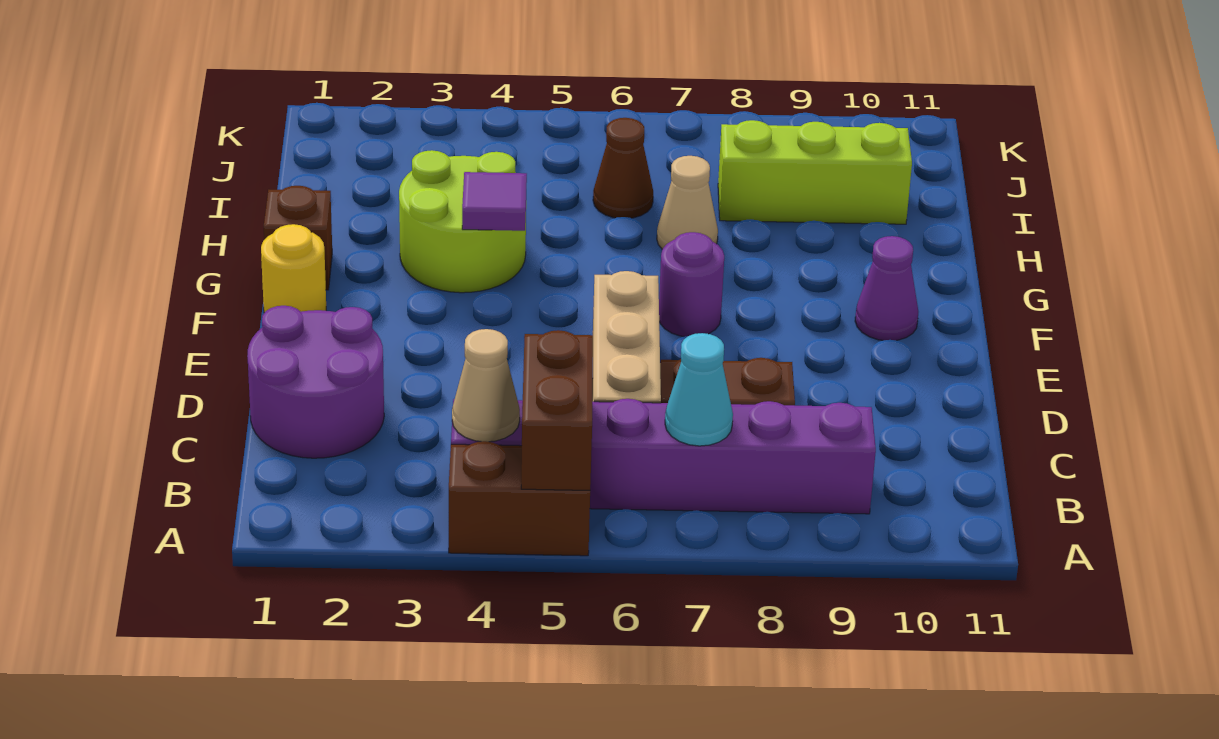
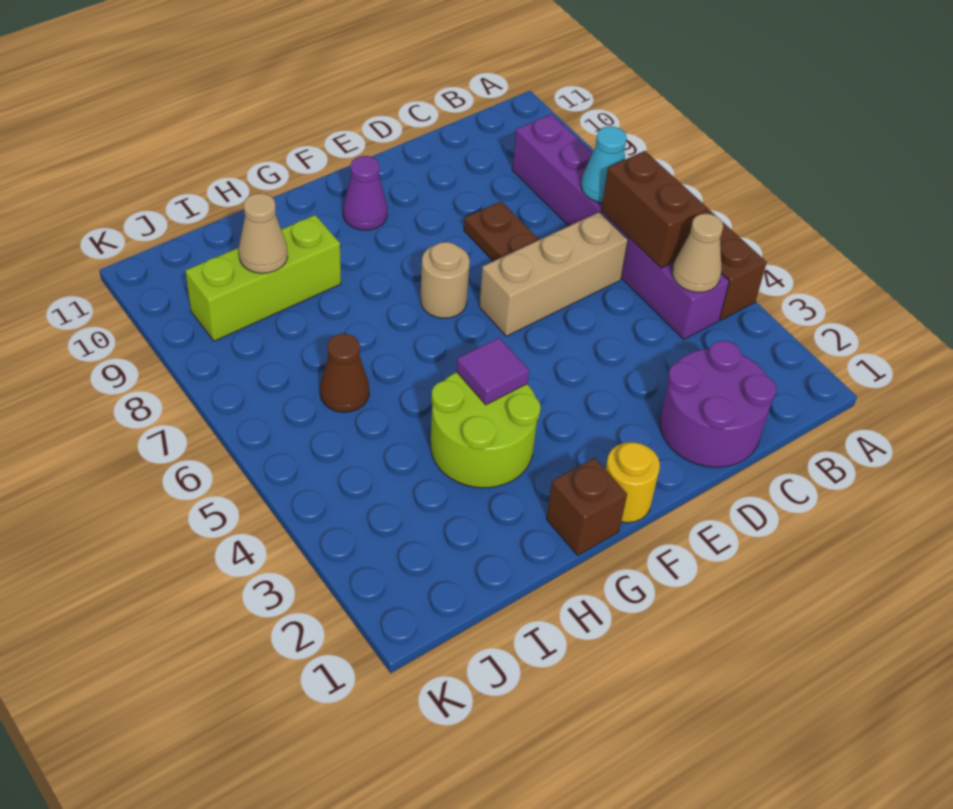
brown brick A5:B5 level 2 -> brown brick B5:B6 level 2
purple round brick F7 level 1 -> tan round brick F7 level 1
tan cone H7 level 1 -> tan cone I9 level 2
lime brick I8:I10 level 1 -> lime brick H9:J9 level 1

